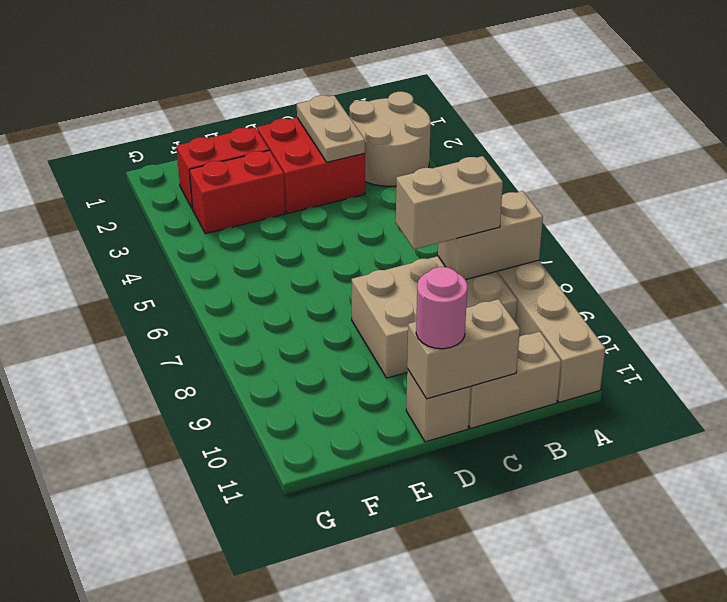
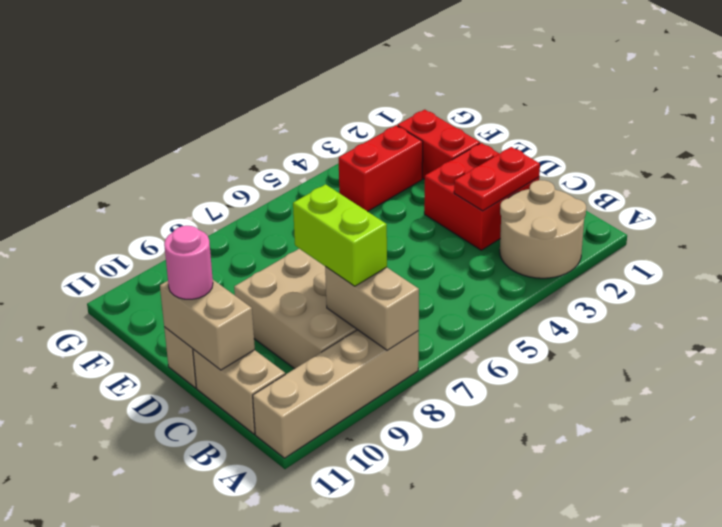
tan brick B8:C8 level 3 -> lime brick B8:C8 level 3
tan plate C2:C3 level 2 -> red plate C2:C3 level 2
red brick E3:F3 level 1 -> red brick F3:F4 level 1

